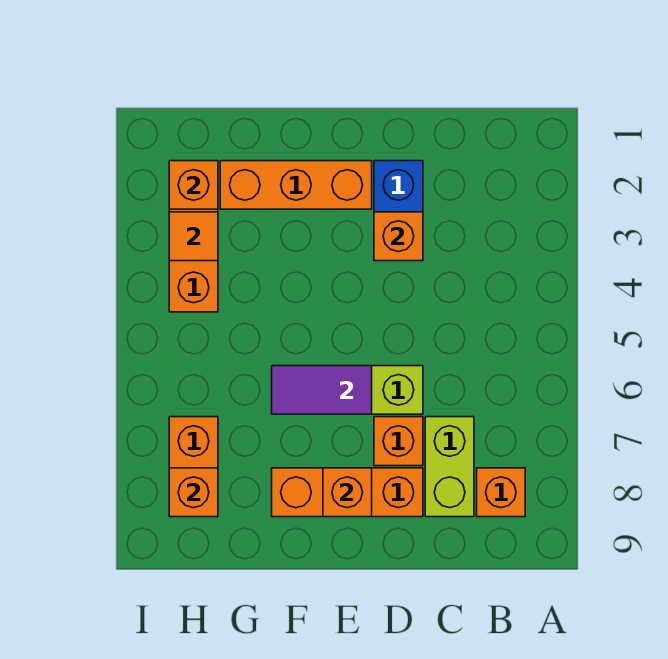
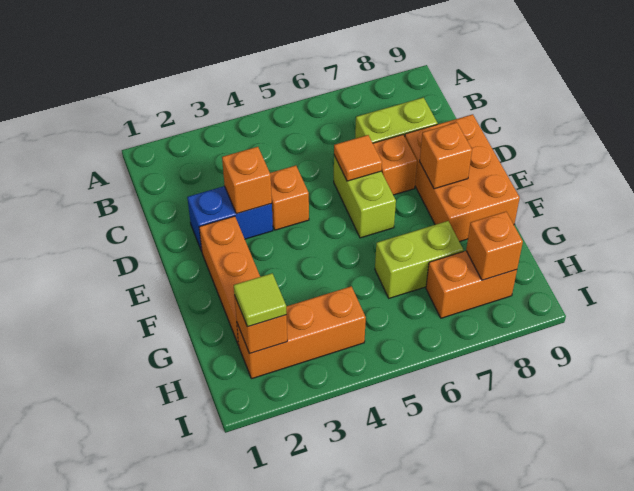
orange brick B8 level 1 -> orange brick D4 level 1
orange brick D8:F8 level 1 -> orange brick D8:F9 level 1
purple tile E6:F6 level 2 -> none
none -> lime brick G6:G7 level 1
none -> lime tile H2 level 3
orange tile H3 level 2 -> orange tile D6 level 2

